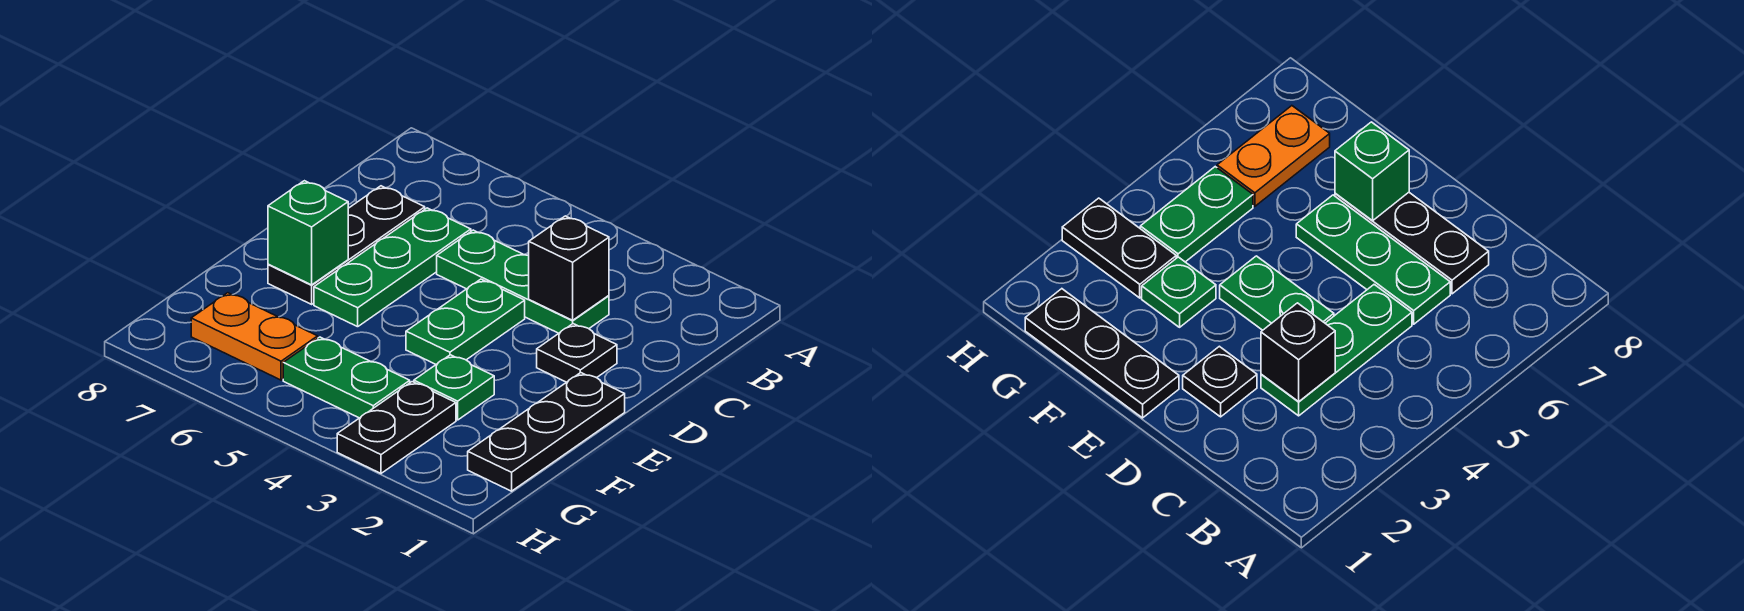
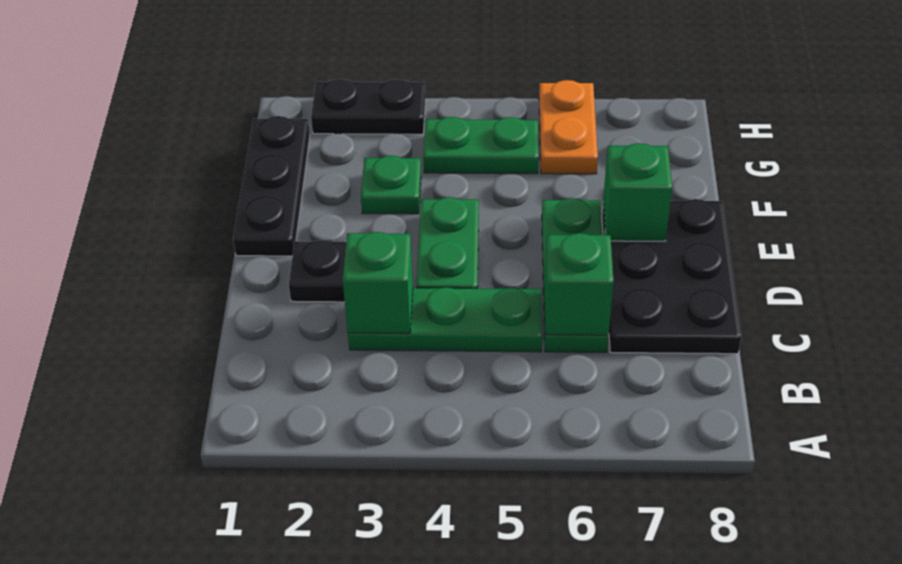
black brick C3 level 2 -> green brick C3 level 2
none -> green brick C6 level 2
black plate C7:E7 level 1 -> black plate C7:E8 level 1
black plate G3:H3 level 1 -> black plate H2:H3 level 1
orange plate G6:G7 level 1 -> orange plate G6:H6 level 1

